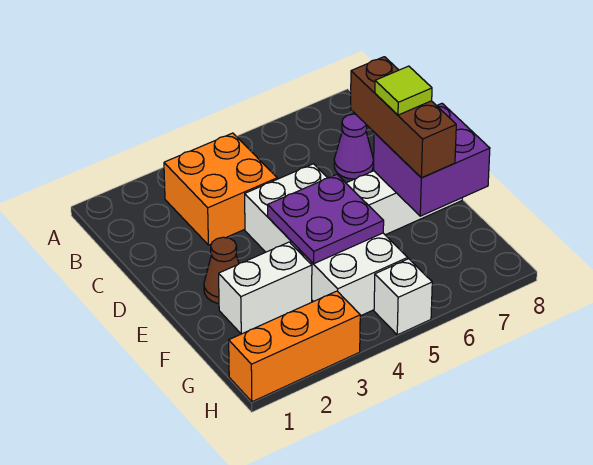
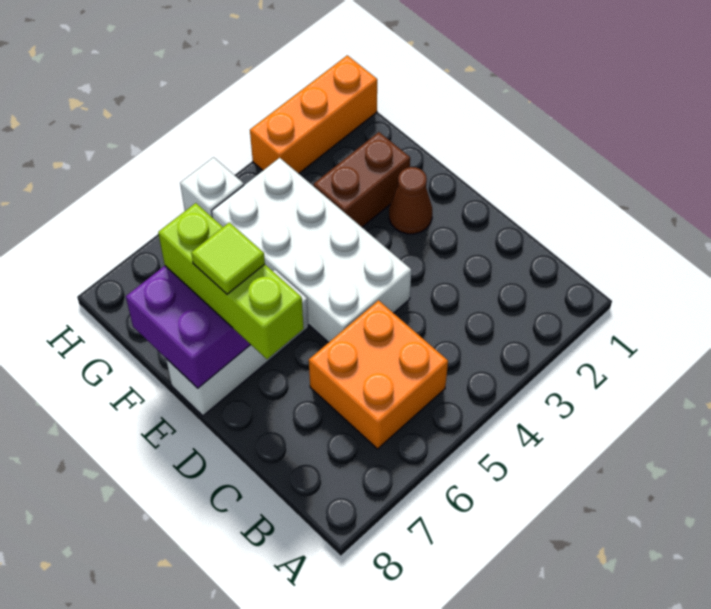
orange brick B3:C4 level 1 -> orange brick B5:C6 level 1
purple cone C7 level 1 -> none
brown brick D7:F7 level 3 -> lime brick D7:F7 level 3
purple plate E4:F5 level 2 -> none
white brick F2:F3 level 1 -> brown brick F2:F3 level 1

